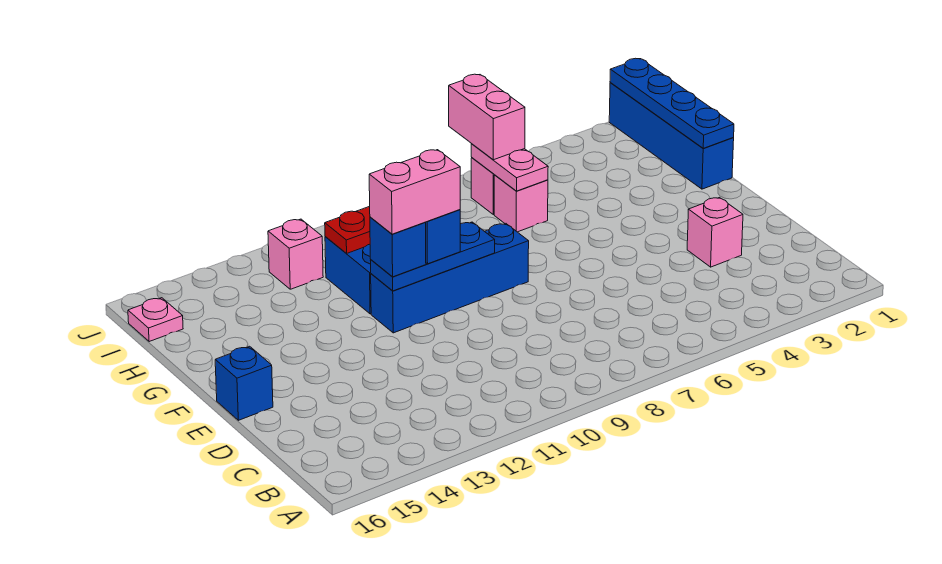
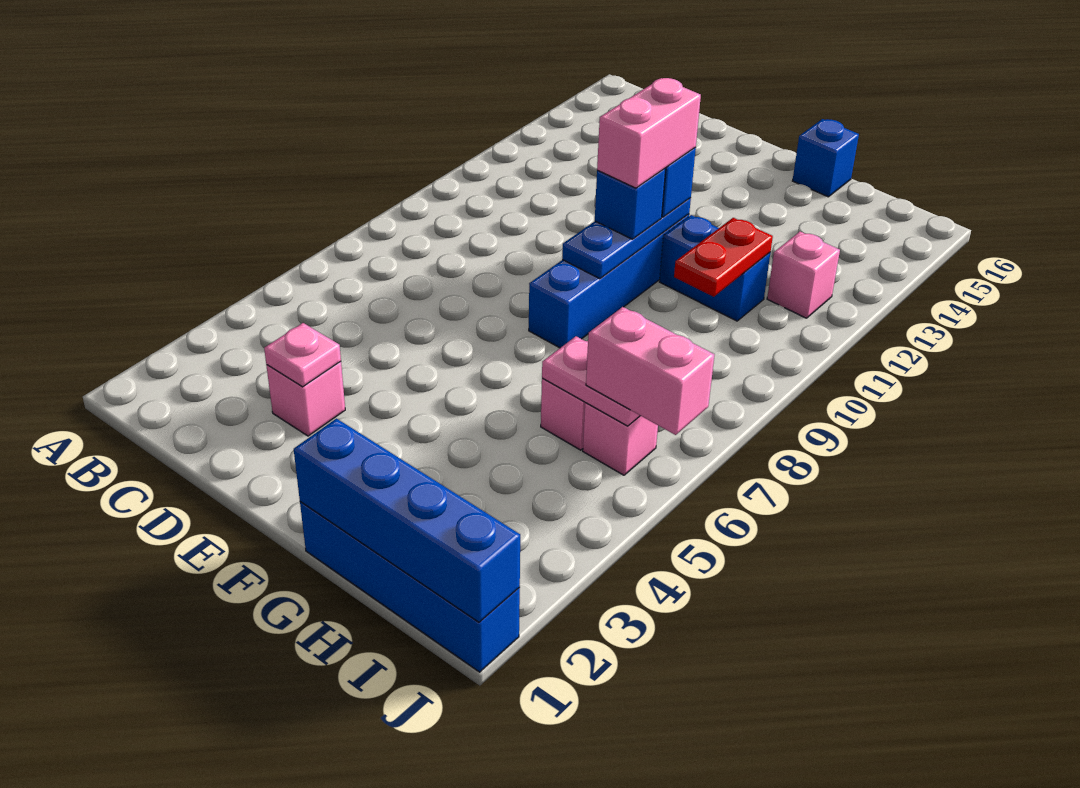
blue brick E16 level 1 -> blue brick G16 level 1
blue plate G1:J1 level 2 -> blue brick G1:J1 level 2
pink plate I16 level 1 -> pink plate D3 level 2

